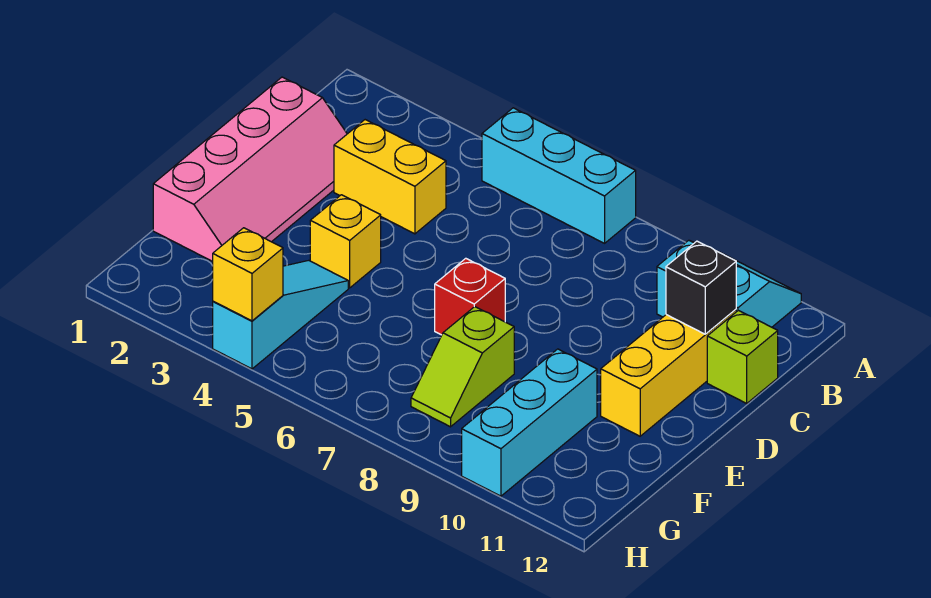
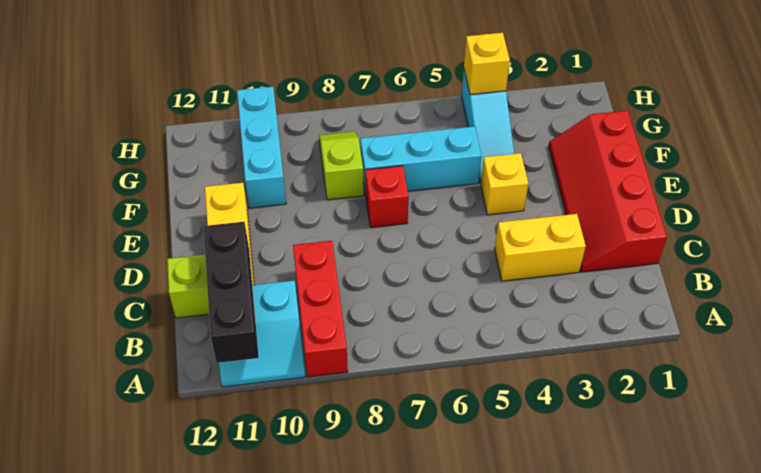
cyan brick A5:A7 level 1 -> cyan brick F5:F7 level 1
none -> red brick A9:C9 level 1
pink slope C1:F2 level 1 top 1 -> red slope C1:F2 level 1 top 1
black brick C11 level 2 -> black brick A11:C11 level 2

